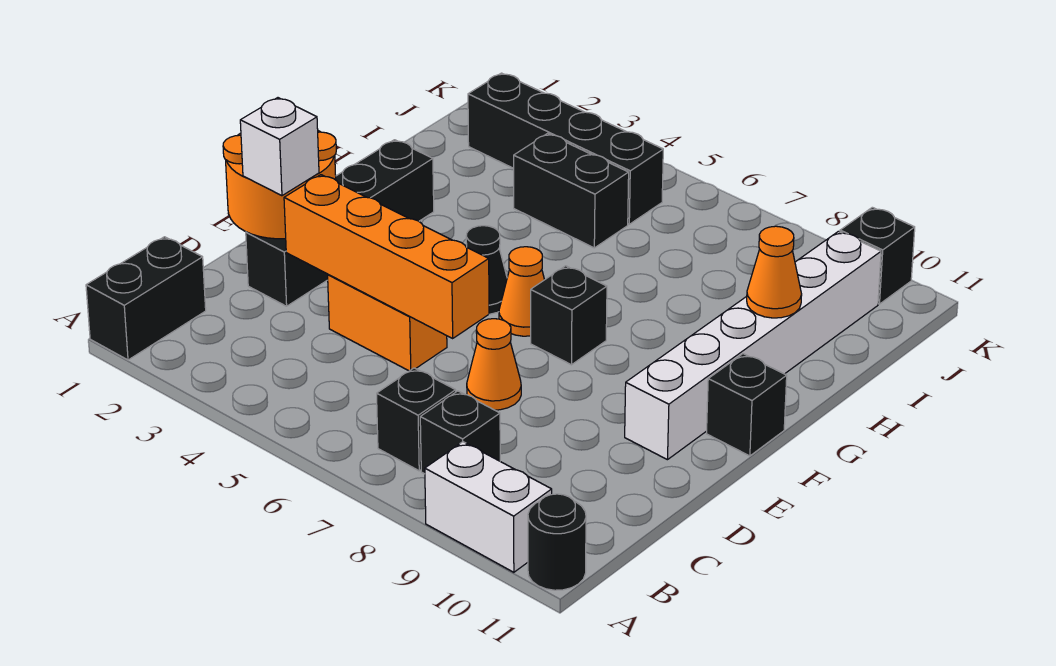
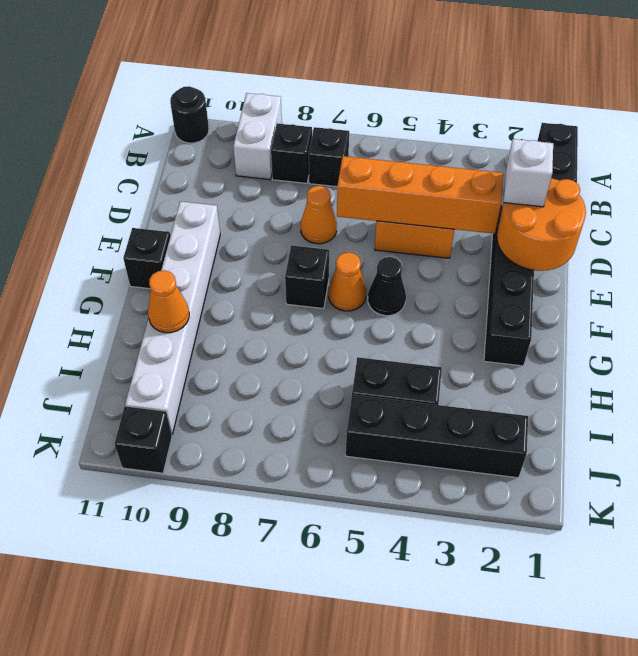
white brick A9:A10 level 1 -> white brick A9:B9 level 1

